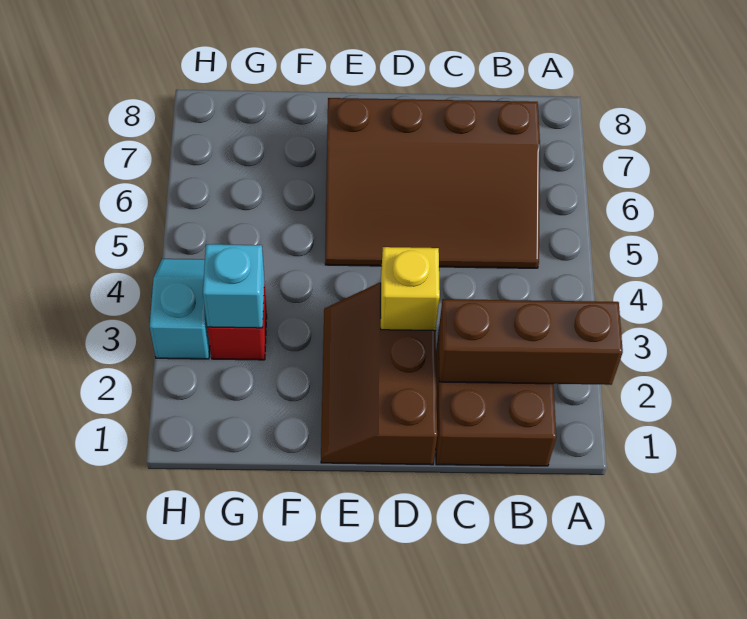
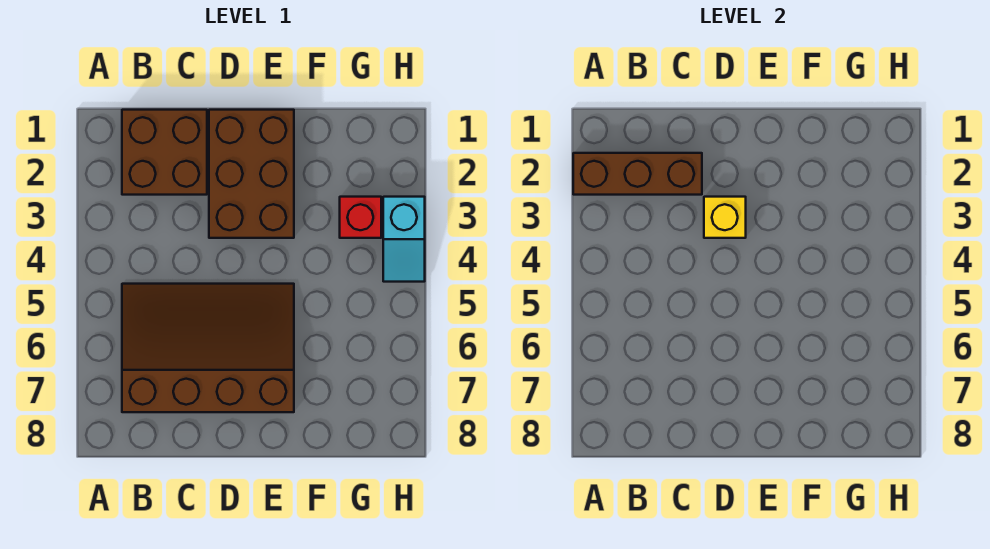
brown slope D1:E3 level 1 top D -> brown brick D1:E3 level 1
cyan brick G3 level 2 -> none

